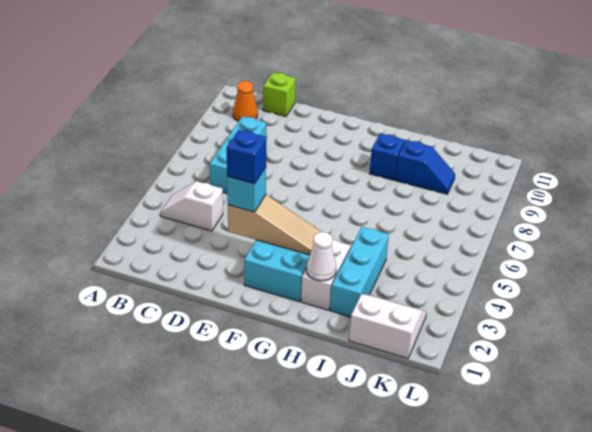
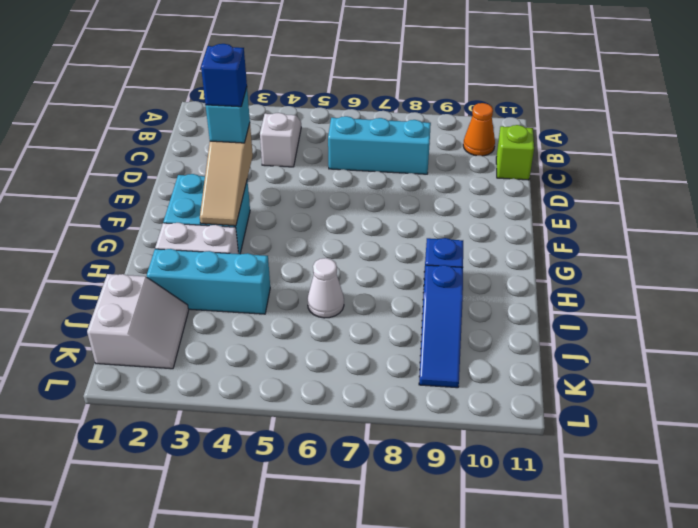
white cone H2 level 2 -> white cone I6 level 1
blue slope I9:J9 level 1 top I -> blue slope I9:K9 level 1 top I

